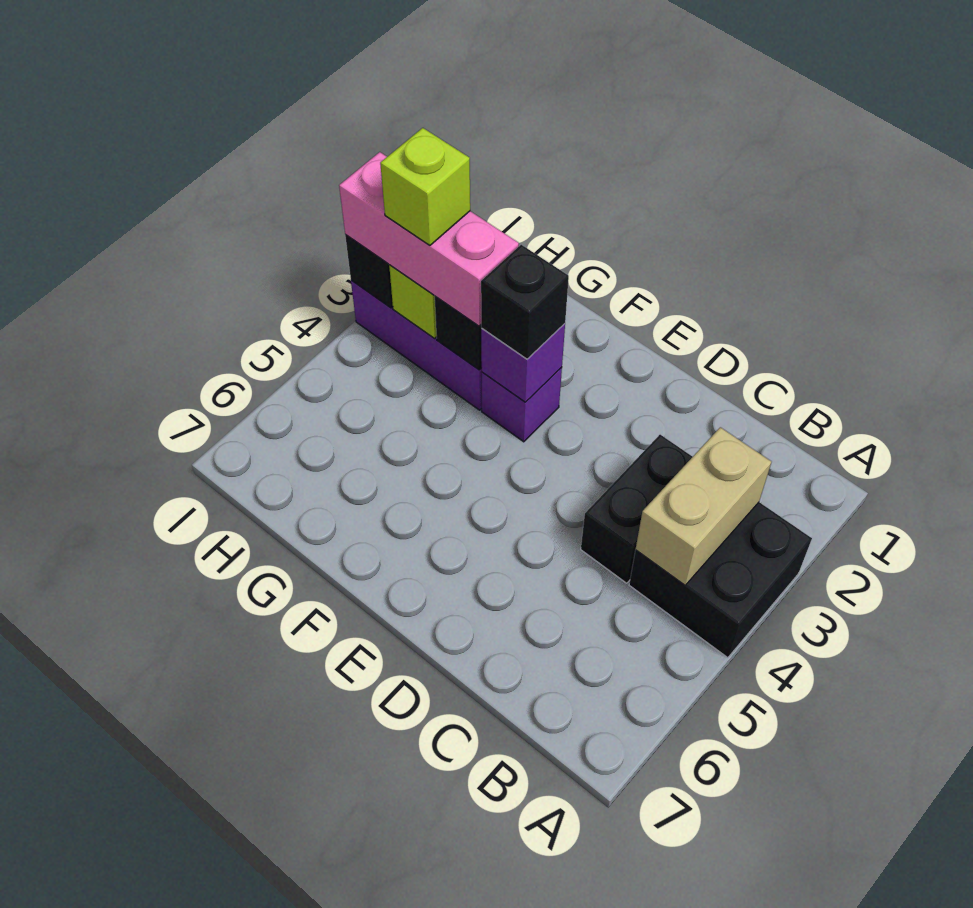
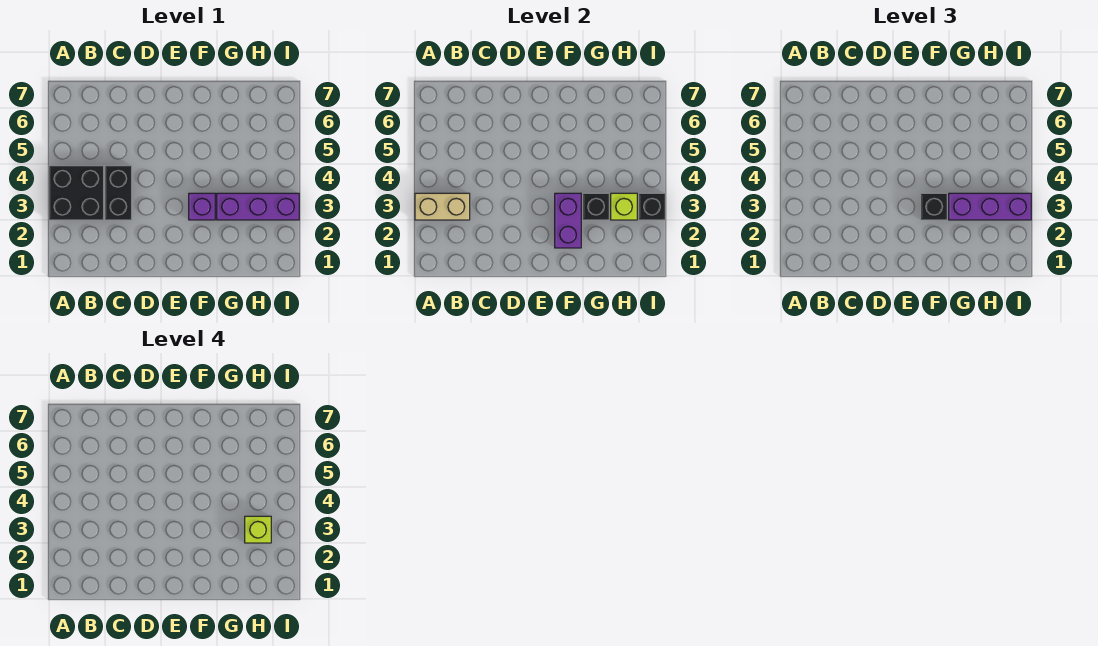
tan brick B3:B4 level 2 -> tan brick A3:B3 level 2
purple brick F3 level 2 -> purple brick F2:F3 level 2
pink brick G3:I3 level 3 -> purple brick G3:I3 level 3

